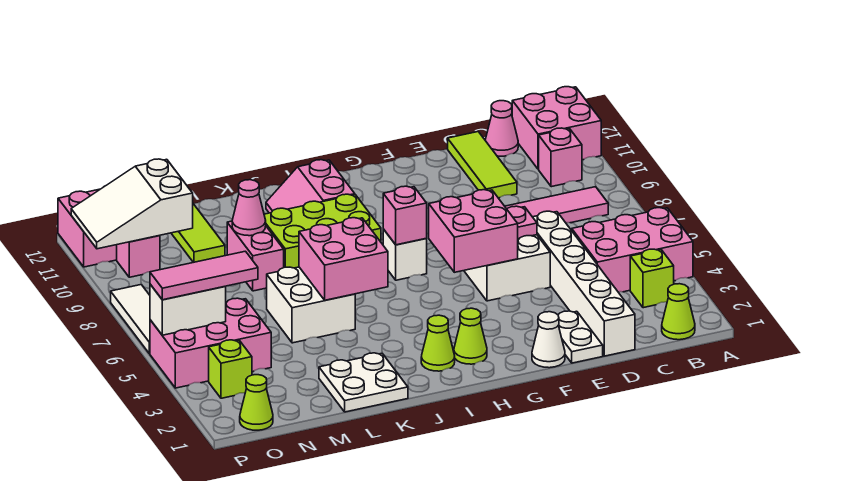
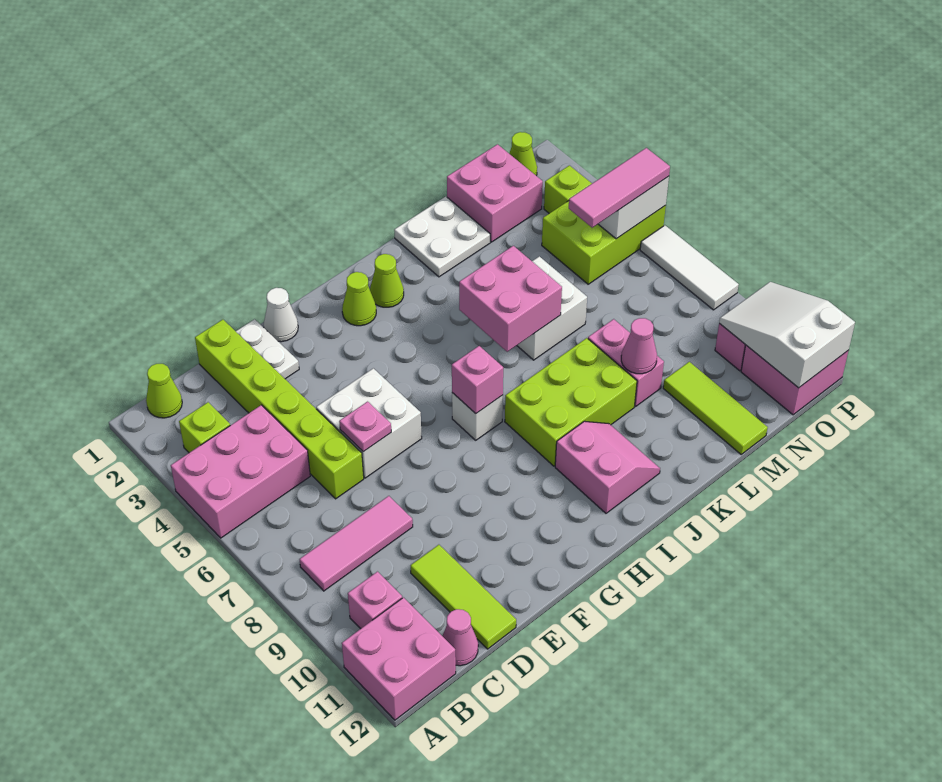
white brick D1:D6 level 1 -> lime brick D1:D6 level 1
pink brick F5:G6 level 2 -> pink brick M1:N2 level 1
pink brick N4:P5 level 1 -> lime brick N4:P5 level 1
white slope N10:P11 level 2 top N -> white slope O10:P12 level 2 top 12

